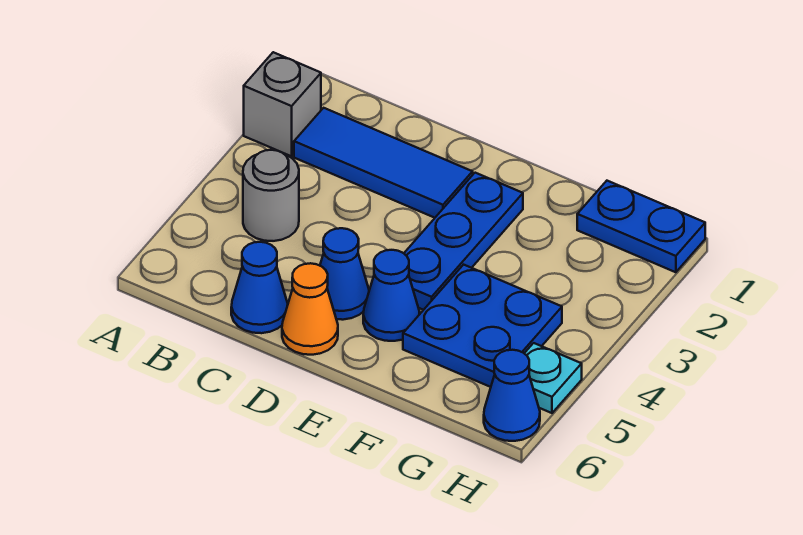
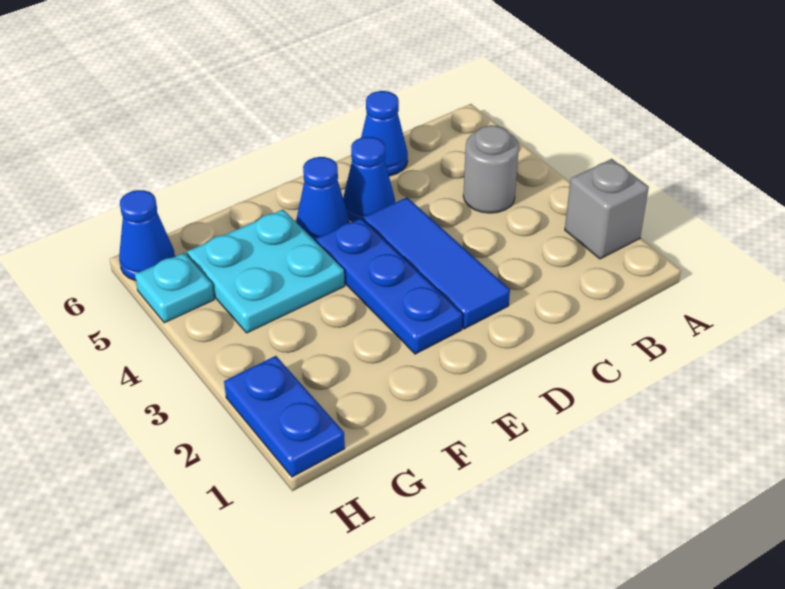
blue tile B2:D2 level 1 -> blue tile D2:D4 level 1
orange cone D6 level 1 -> none
blue plate F4:G5 level 1 -> cyan plate F4:G5 level 1
blue plate G1:H1 level 1 -> blue plate H1:H2 level 1

